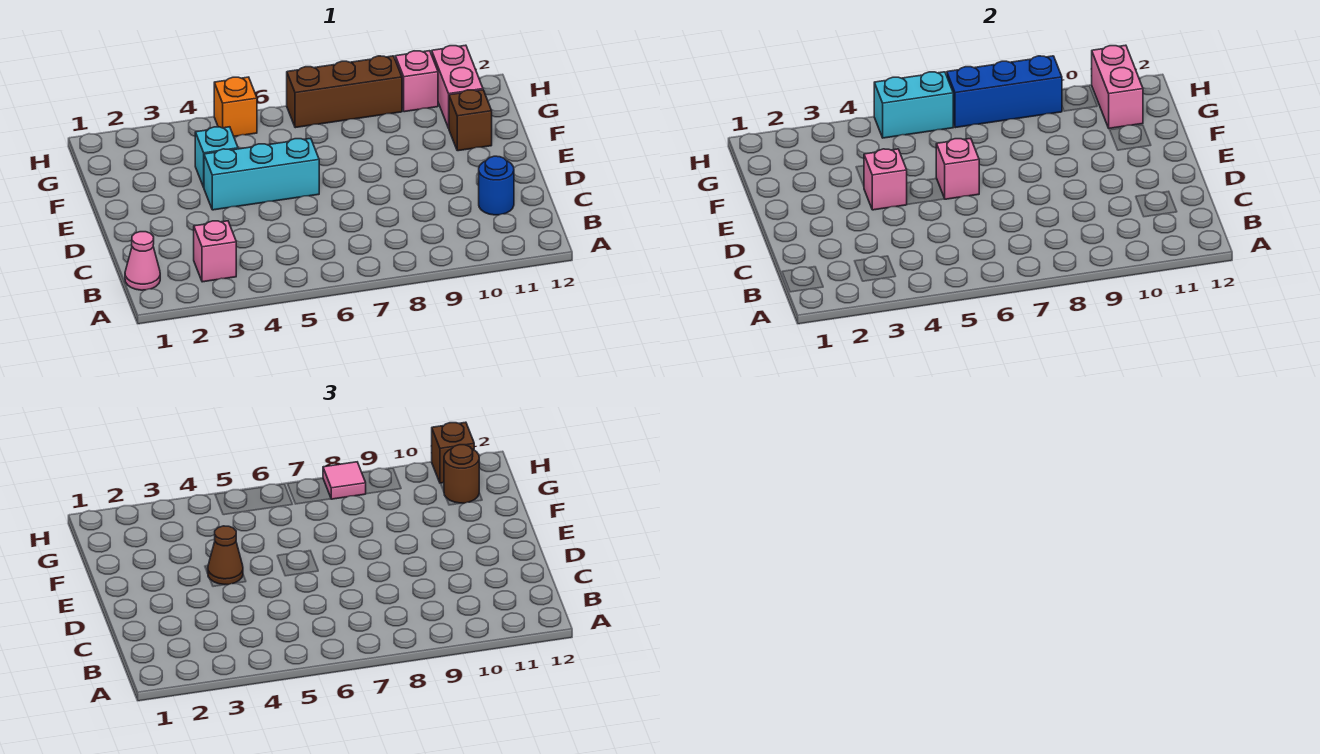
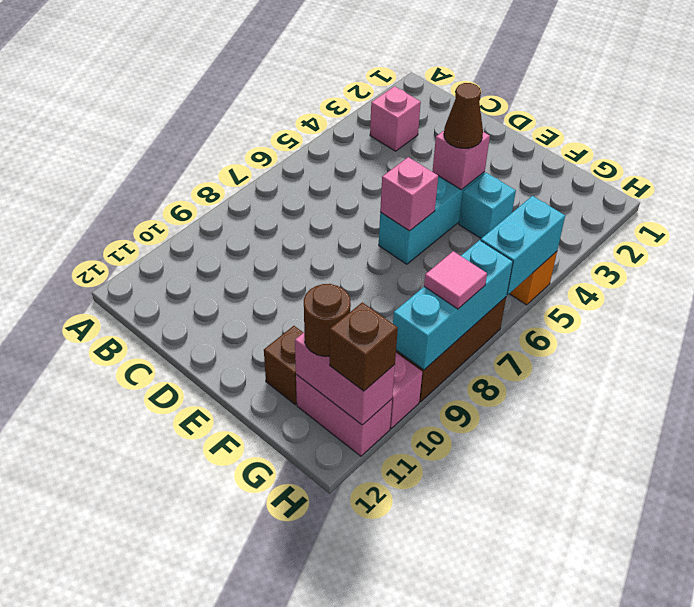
pink cone B1 level 1 -> none
blue round brick C11 level 1 -> none
blue brick H7:H9 level 2 -> cyan brick H7:H9 level 2

